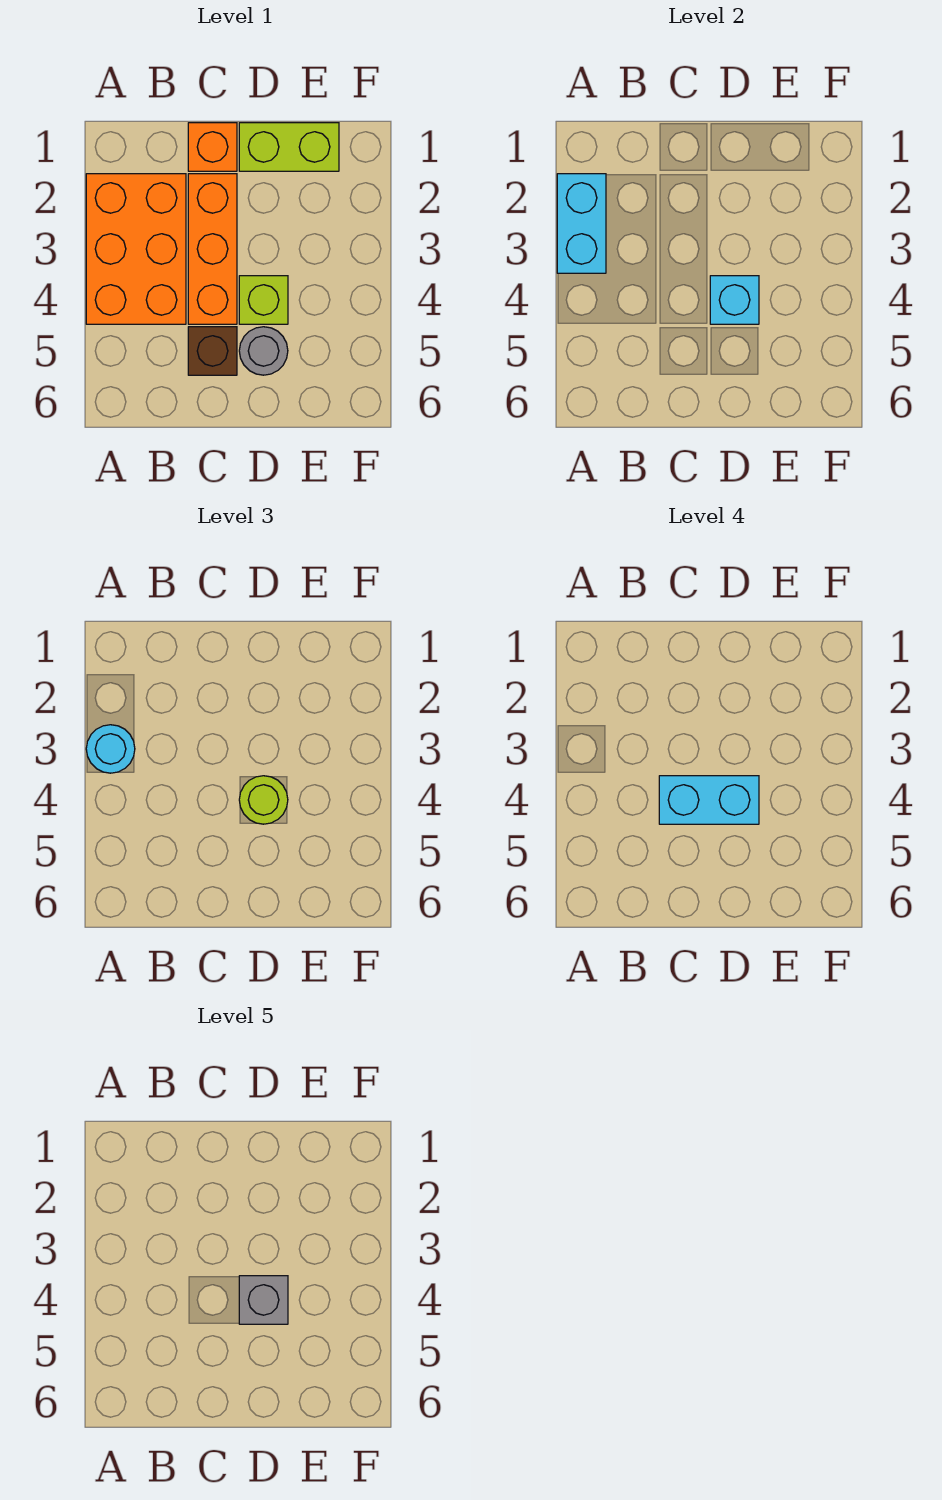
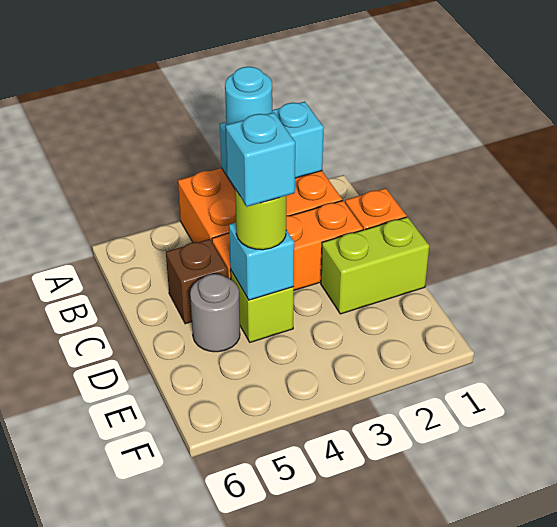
cyan brick C4:D4 level 4 -> cyan brick D4 level 4
lime brick D1:E1 level 1 -> lime brick D1:D2 level 1
grey brick D4 level 5 -> none

